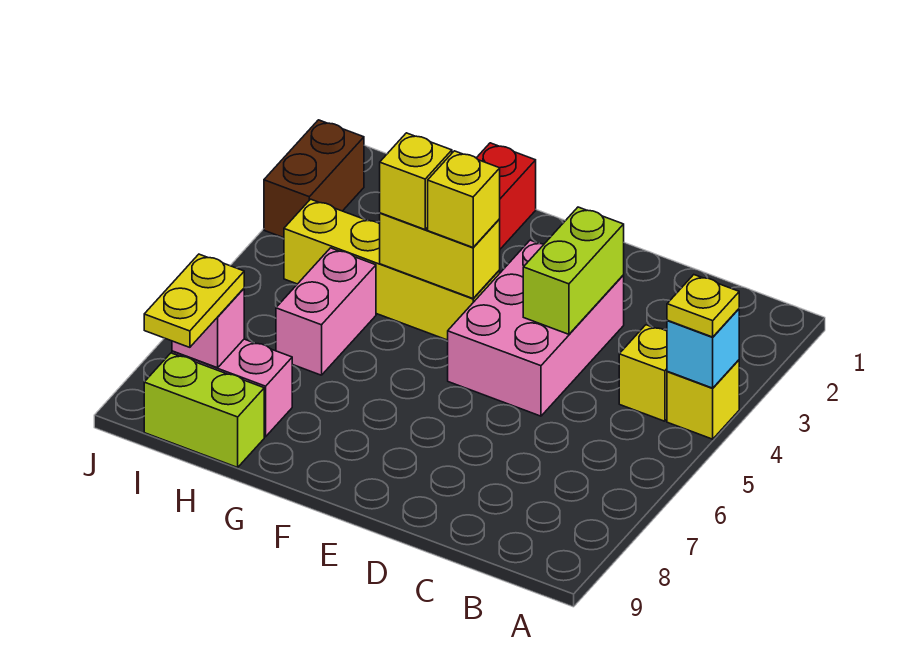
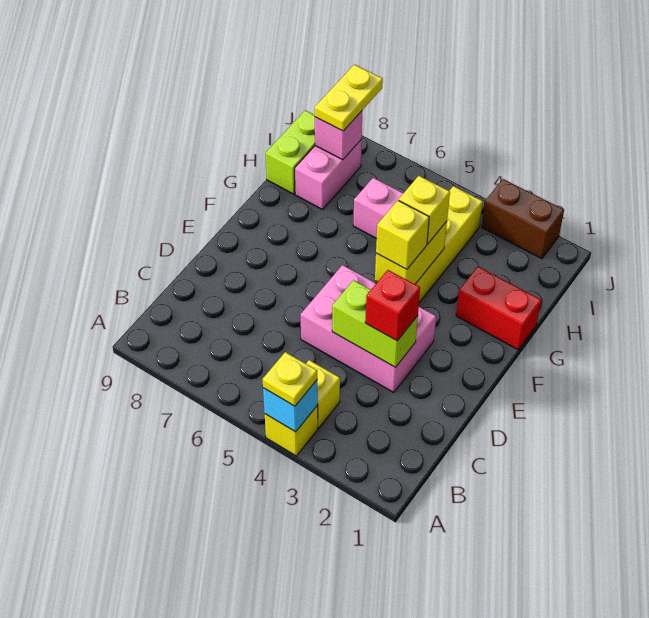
none -> red brick D3 level 3
yellow plate I8:I9 level 3 -> yellow plate I8:J8 level 3

